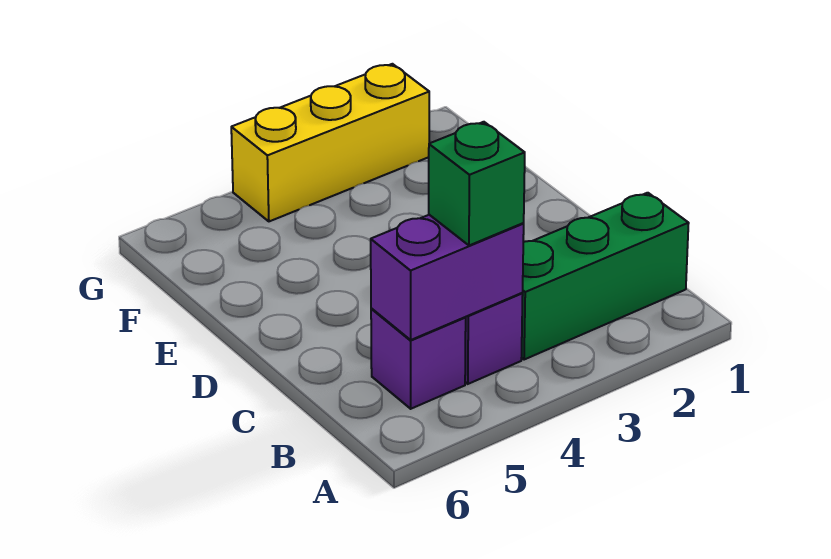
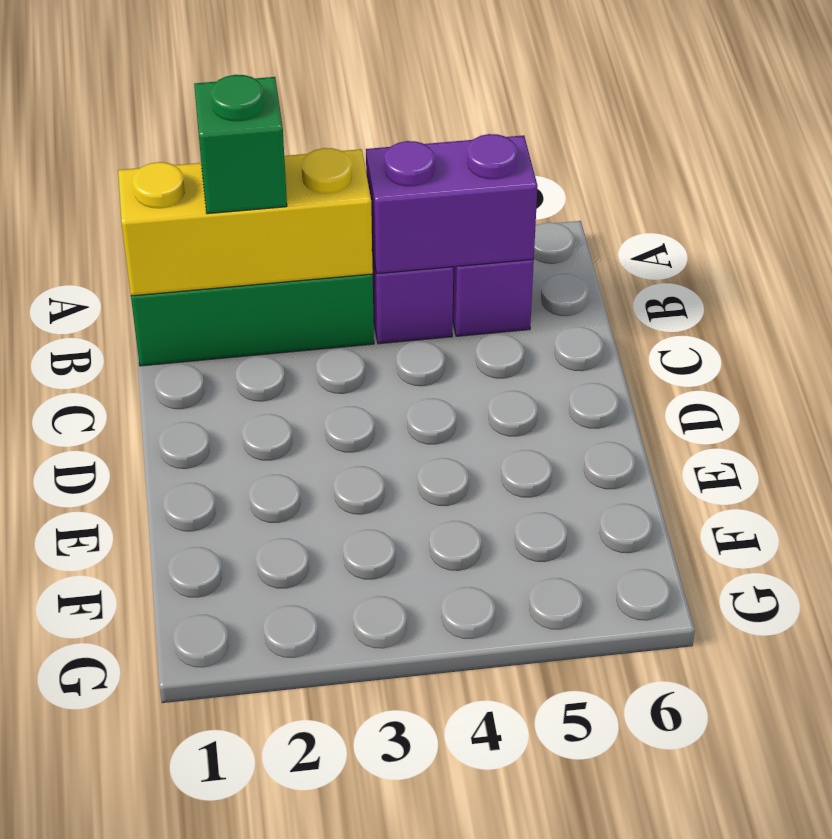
green brick B4 level 3 -> green brick B2 level 3
yellow brick G2:G4 level 1 -> yellow brick B1:B3 level 2

